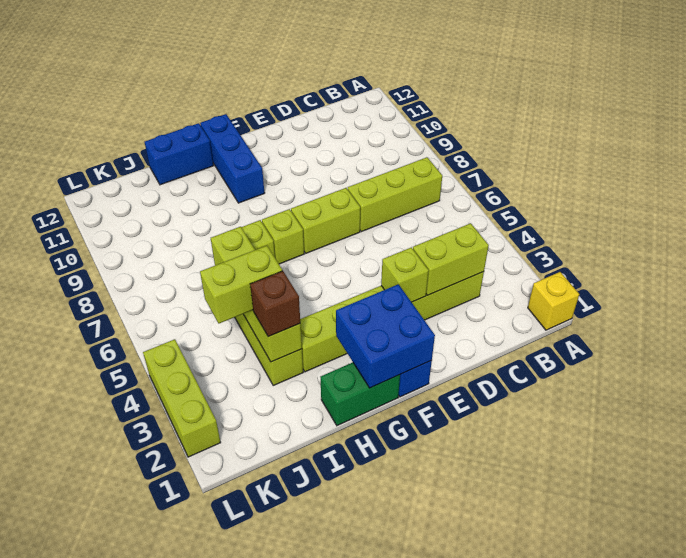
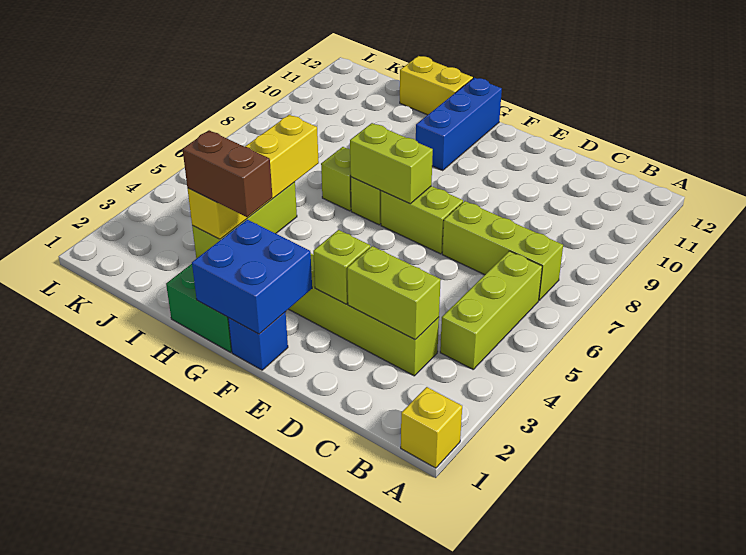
blue brick H12:I12 level 1 -> yellow brick H12:I12 level 1
lime brick I3:I6 level 2 -> yellow brick I3:I6 level 2
brown brick I3 level 3 -> brown brick H3:I3 level 3
lime brick I4:J4 level 3 -> lime brick F7:G7 level 2
lime brick L2:L4 level 1 -> lime brick B4:B6 level 1

